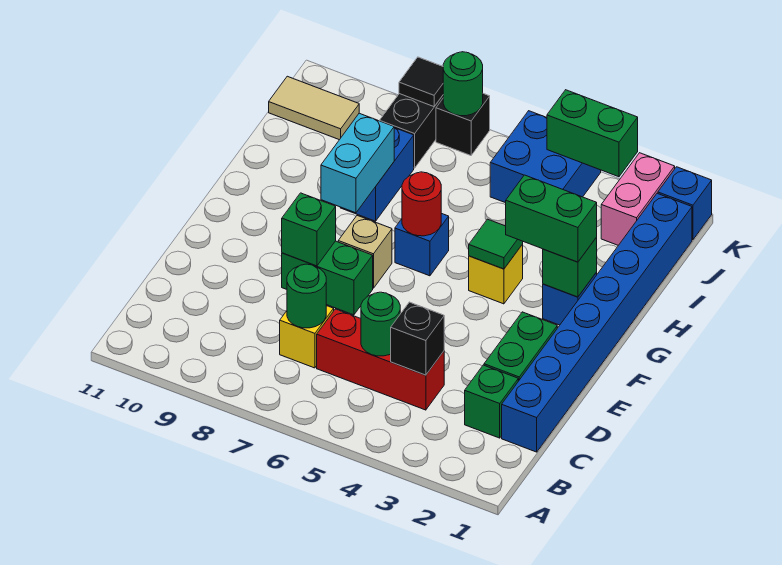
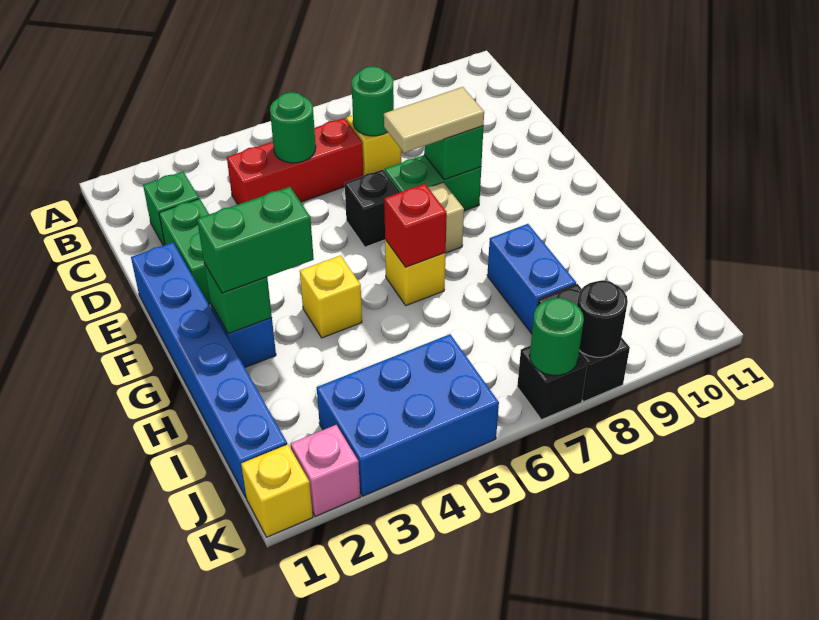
blue brick C1:J1 level 1 -> blue brick E1:J1 level 1
black brick C4 level 2 -> black brick E6 level 1
green tile G4 level 2 -> none
blue brick G6 level 1 -> yellow brick G6 level 1
red round brick G6 level 2 -> red brick G6 level 2
cyan brick G8:H8 level 2 -> none
pink brick J2:K2 level 1 -> pink brick K2 level 1
blue brick J4:K5 level 1 -> blue brick J3:K5 level 1
tan tile J10:J11 level 1 -> tan tile E7:E8 level 3
blue brick K1 level 1 -> yellow brick K1 level 1
green brick K3:K4 level 2 -> none
black tile K8 level 2 -> black round brick K8 level 2

